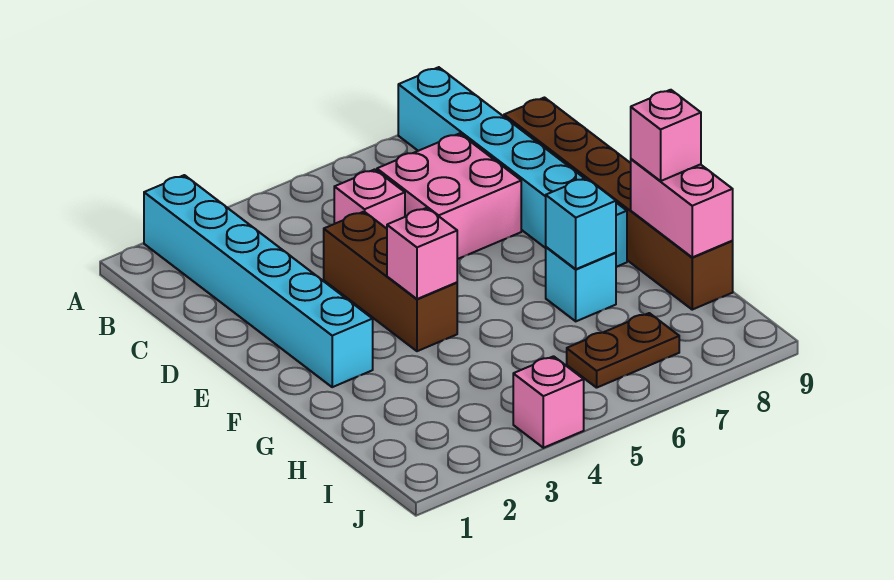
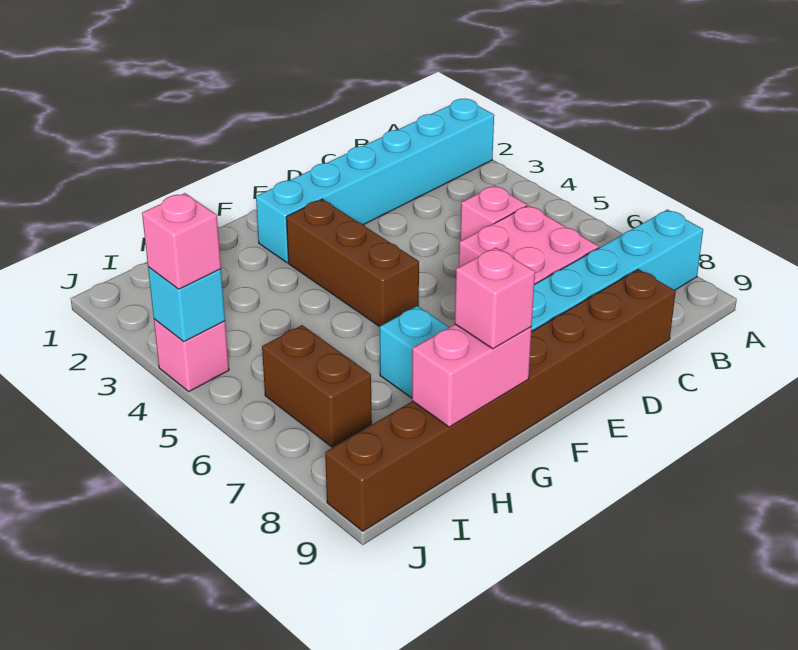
brown brick C9:H9 level 1 -> brown brick C9:J9 level 1
brown brick D4:F4 level 1 -> brown brick F3:F5 level 1
pink brick F4 level 2 -> pink brick J4 level 3
cyan brick G7 level 2 -> cyan brick J4 level 2
brown plate I6:I7 level 1 -> brown brick I6:I7 level 1

